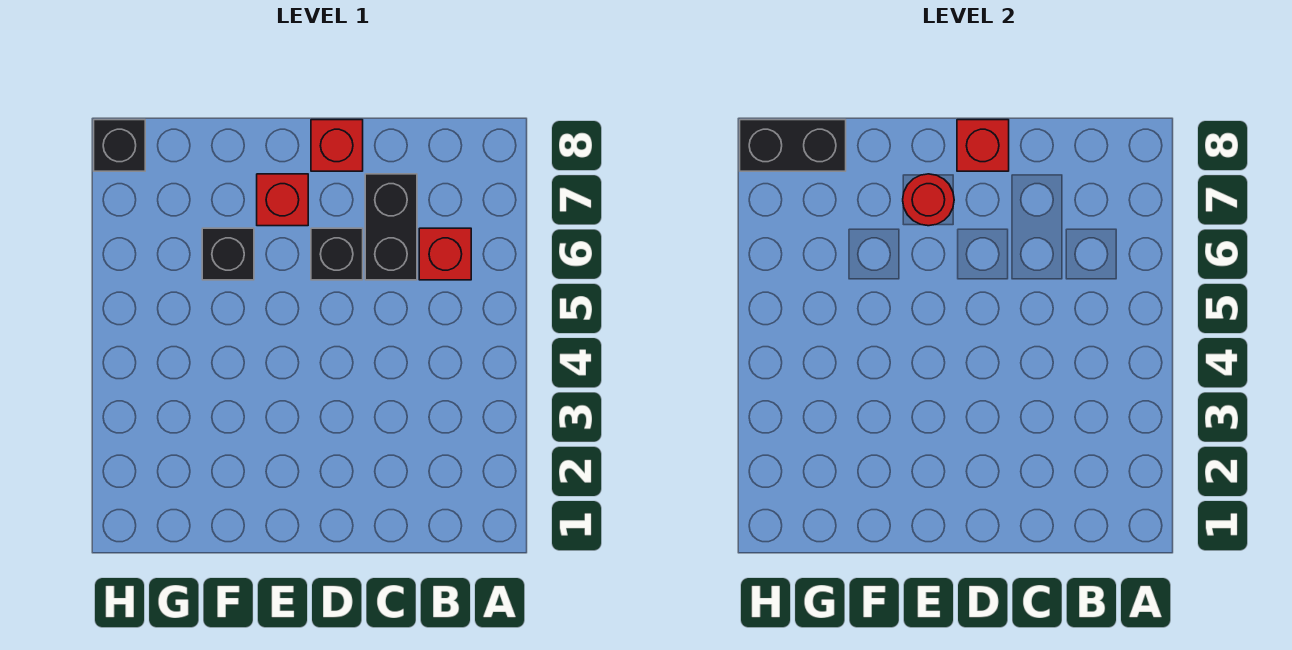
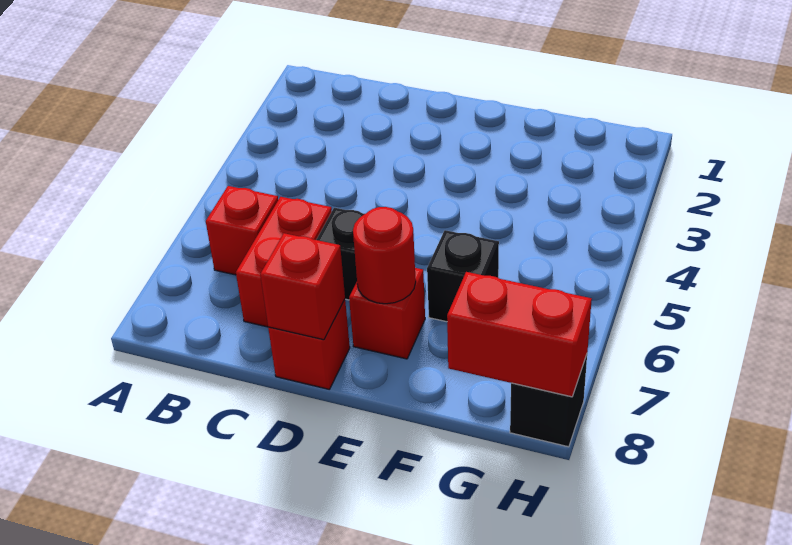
black brick C6:C7 level 1 -> red brick C6:C7 level 1
black brick G8:H8 level 2 -> red brick G8:H8 level 2

